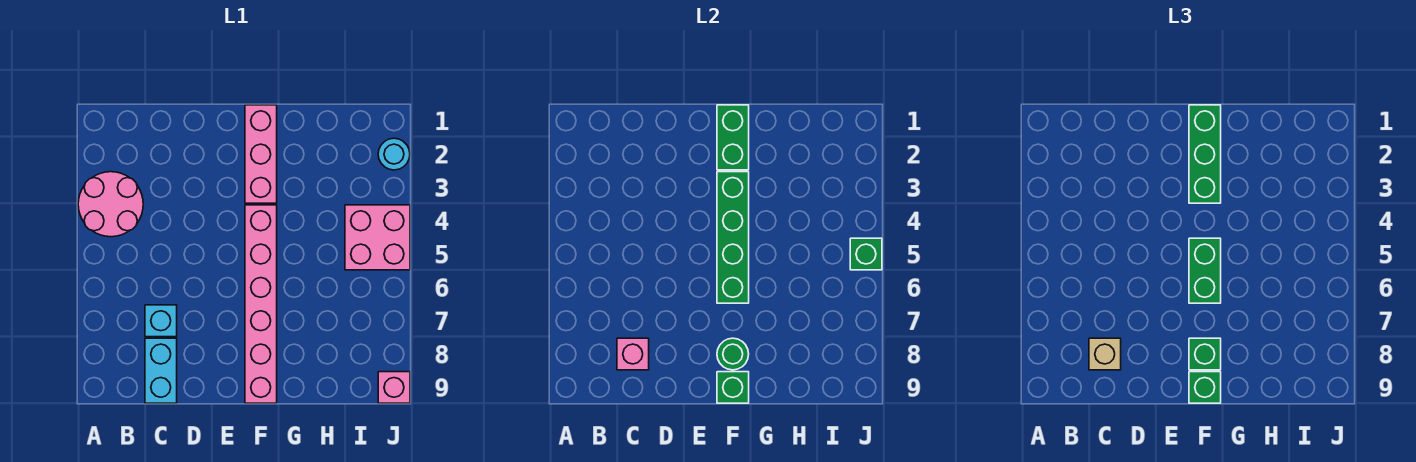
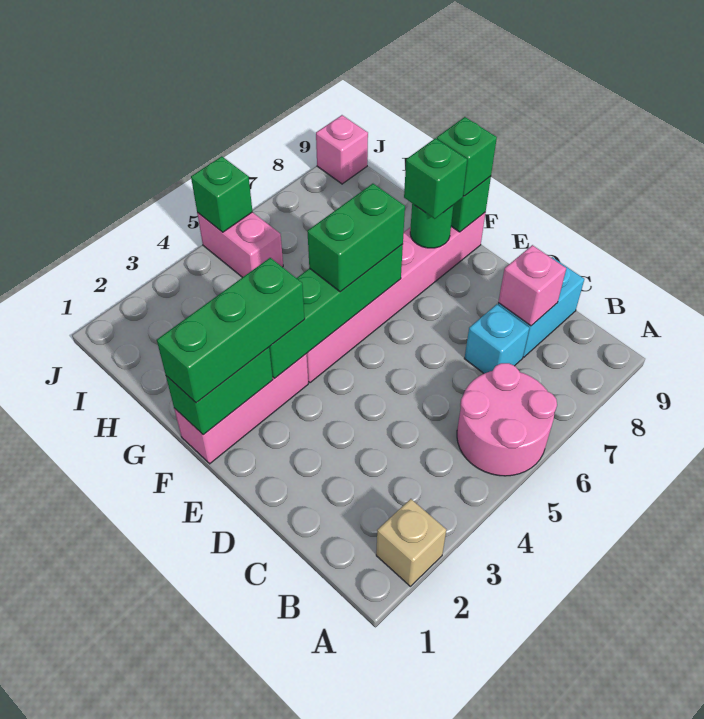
pink round brick A3:B4 level 1 -> pink round brick A5:B6 level 1
tan brick C8 level 3 -> tan brick A2 level 1
pink brick I4:J5 level 1 -> pink brick I5:J5 level 1
cyan round brick J2 level 1 -> none

